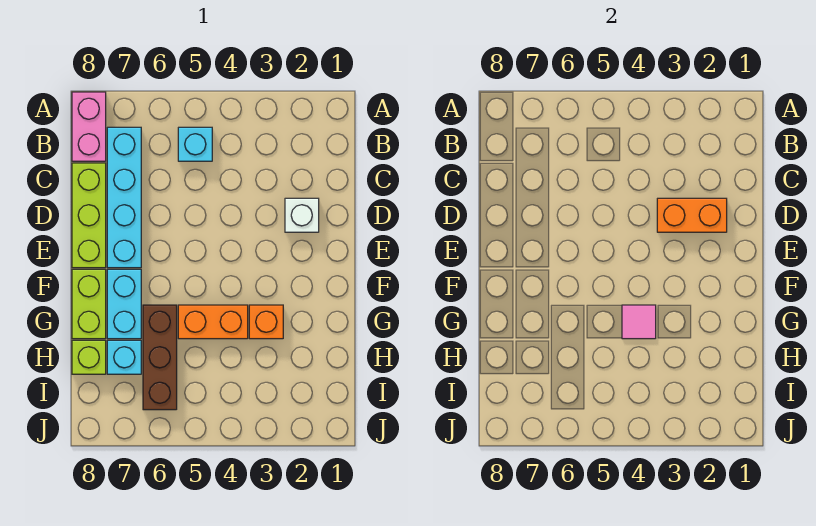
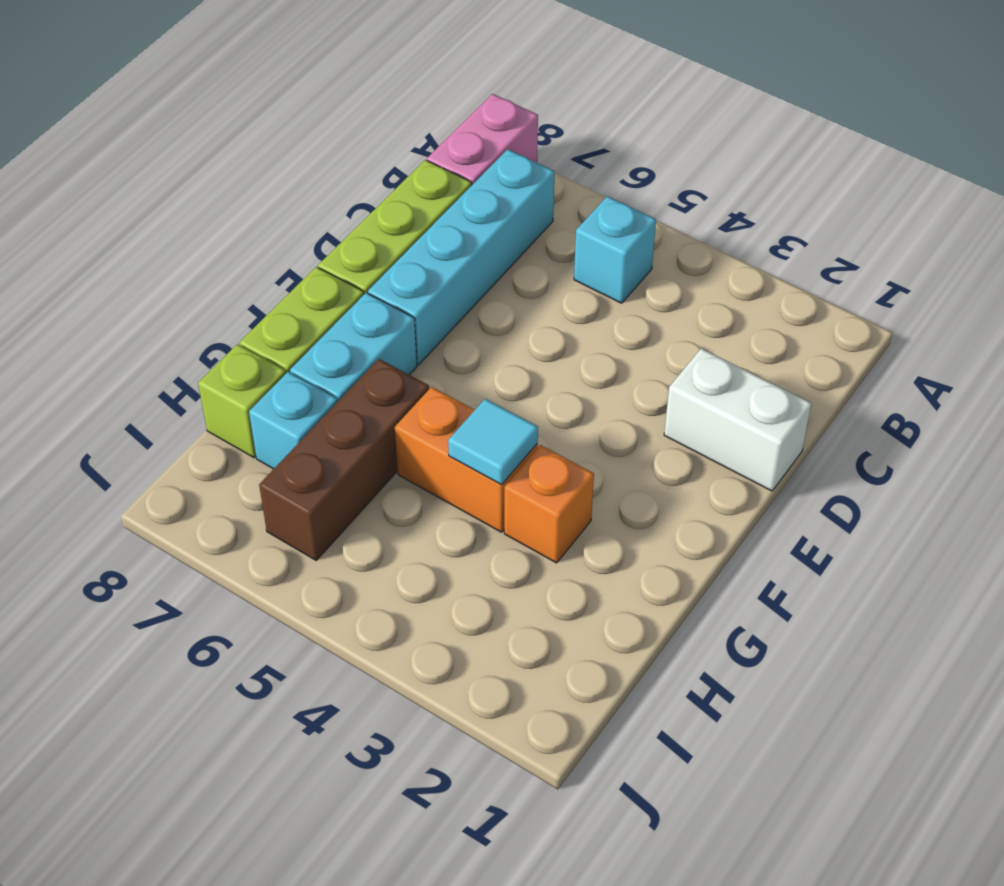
white brick D2 level 1 -> white brick D1:D2 level 1
orange brick D2:D3 level 2 -> none
pink tile G4 level 2 -> cyan tile G4 level 2

